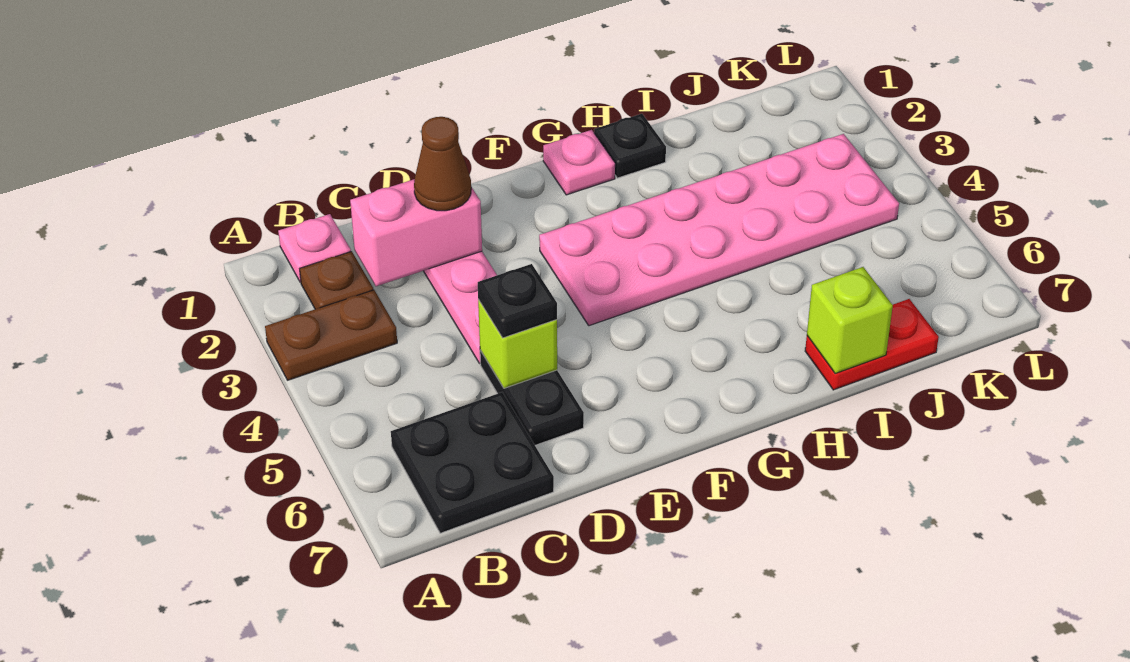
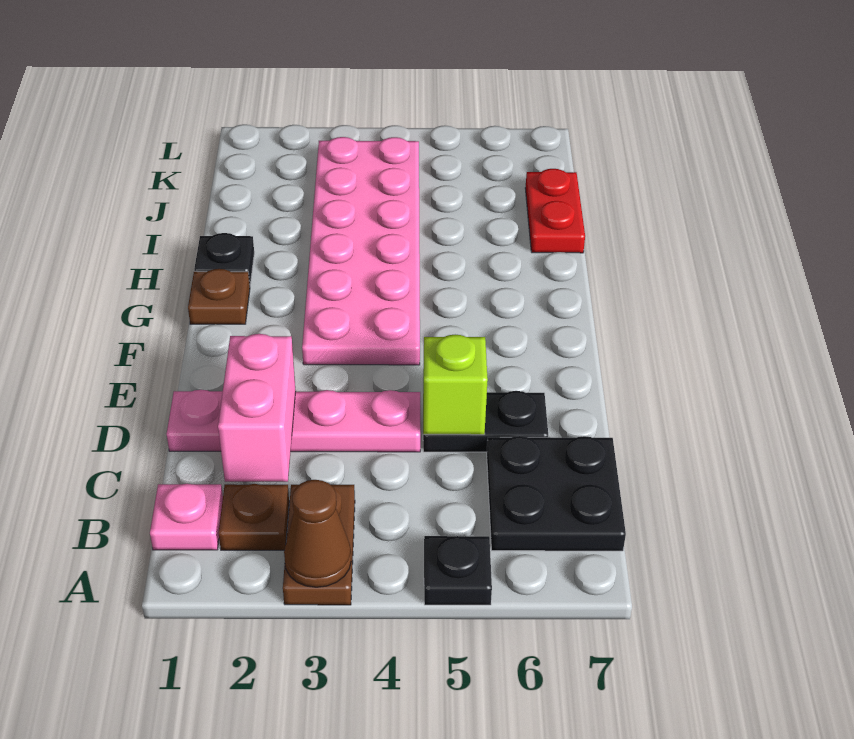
brown cone D2 level 3 -> brown cone A3 level 2
black plate D5 level 3 -> black plate A5 level 1
pink plate G1 level 1 -> brown plate G1 level 1
lime brick I7 level 2 -> none

